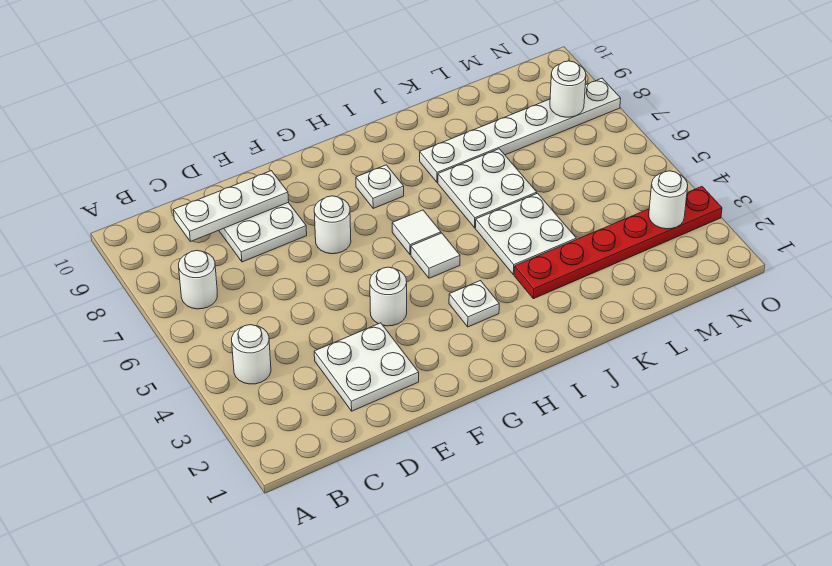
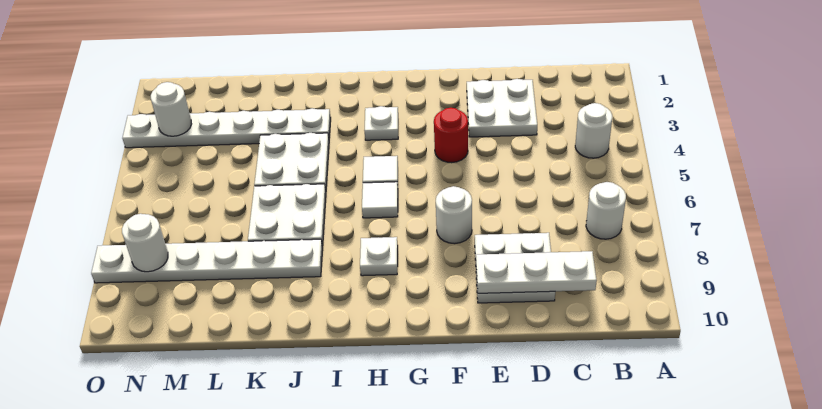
white round brick F4 level 1 -> red round brick F4 level 1
red plate J3:O3 level 1 -> white plate J3:O3 level 1

